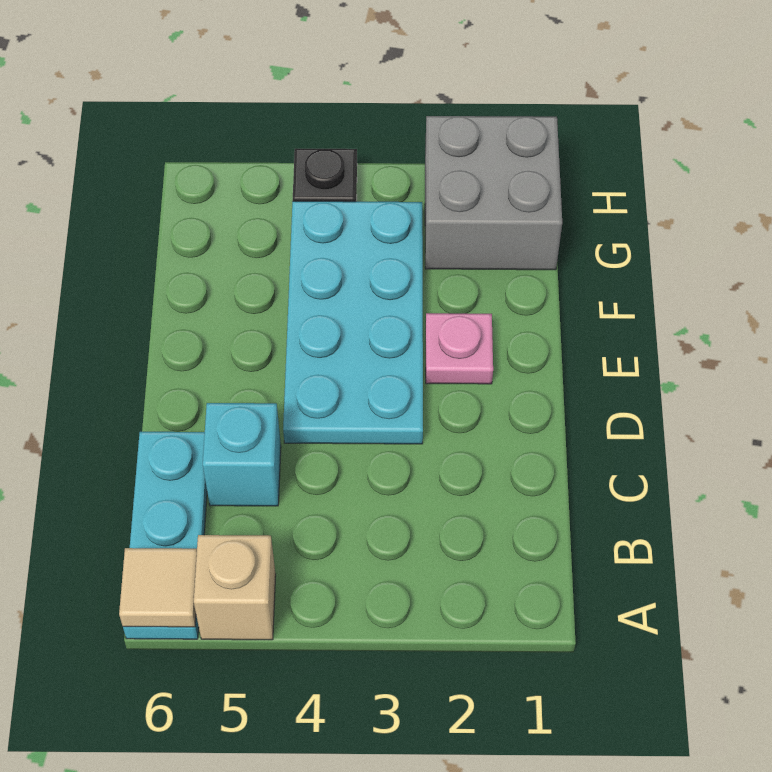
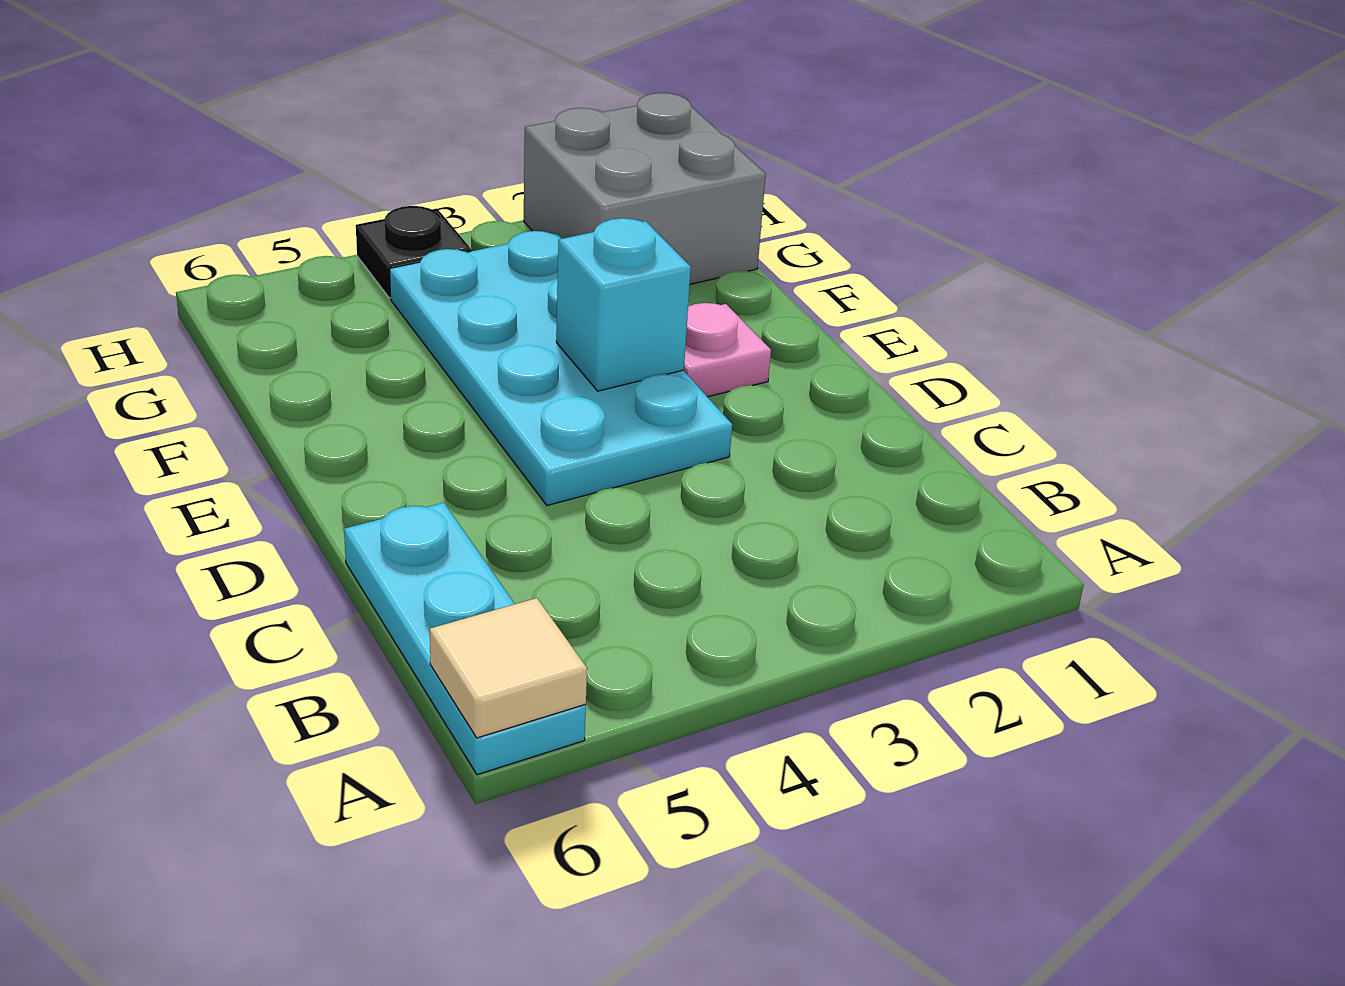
tan brick A5 level 1 -> none
cyan brick C5 level 1 -> cyan brick E3 level 2

